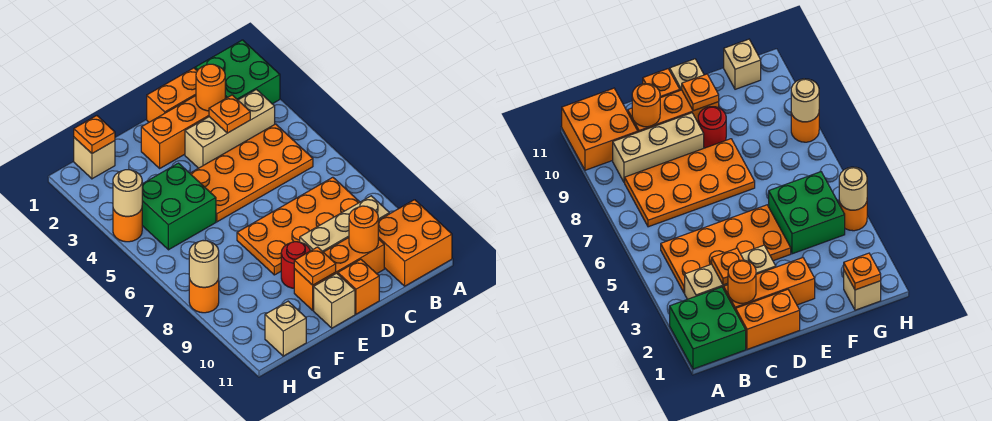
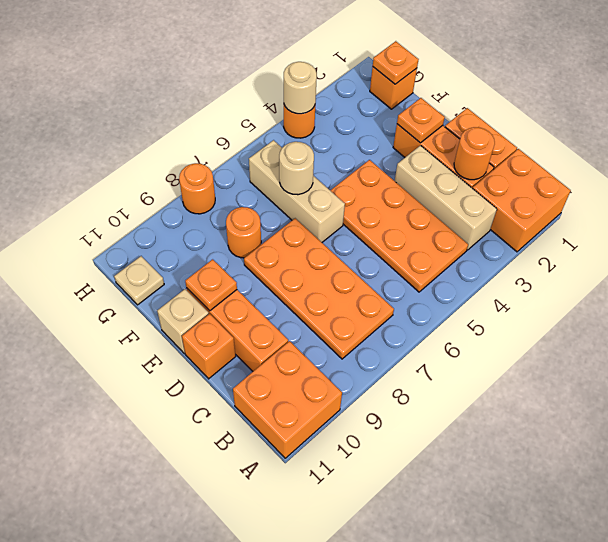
green brick A1:B2 level 1 -> orange brick A1:B2 level 1
tan brick B9:D9 level 1 -> tan brick E6:G6 level 1
orange plate C3 level 2 -> orange plate E2 level 2
orange round brick C10 level 2 -> orange round brick F8 level 1
red round brick E9 level 1 -> none
green brick F4:G5 level 1 -> none
tan brick G1 level 1 -> orange brick G1 level 1
tan brick G11 level 1 -> tan plate G11 level 1
tan round brick H8 level 2 -> tan round brick F6 level 2

